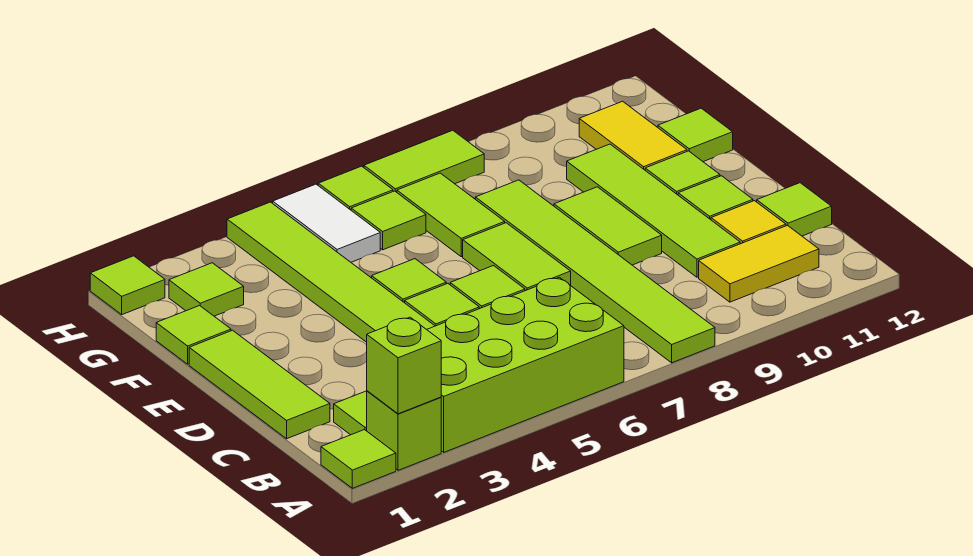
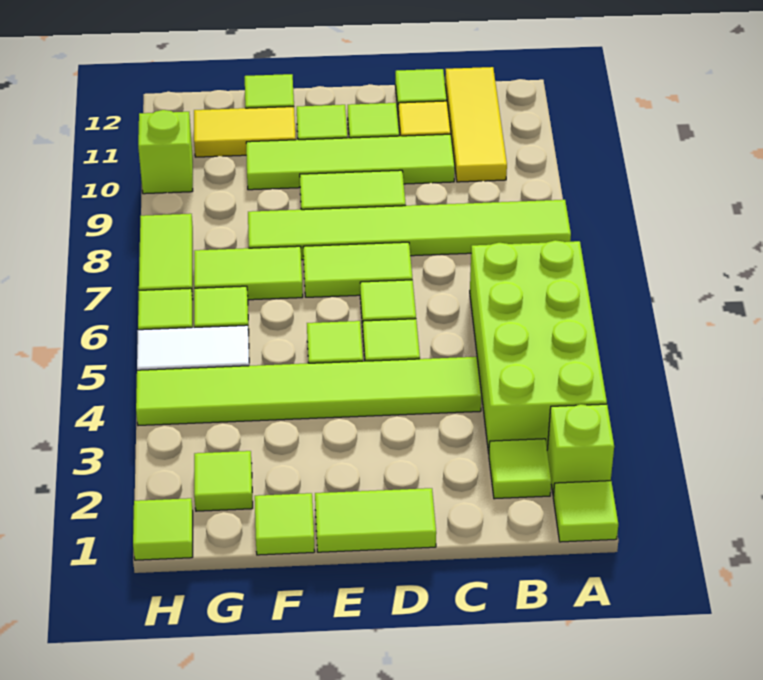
lime brick A2 level 2 -> lime brick H10 level 1
yellow tile B10:B11 level 1 -> yellow tile B10:B12 level 1
lime tile C1:E1 level 1 -> lime tile D1:E1 level 1

